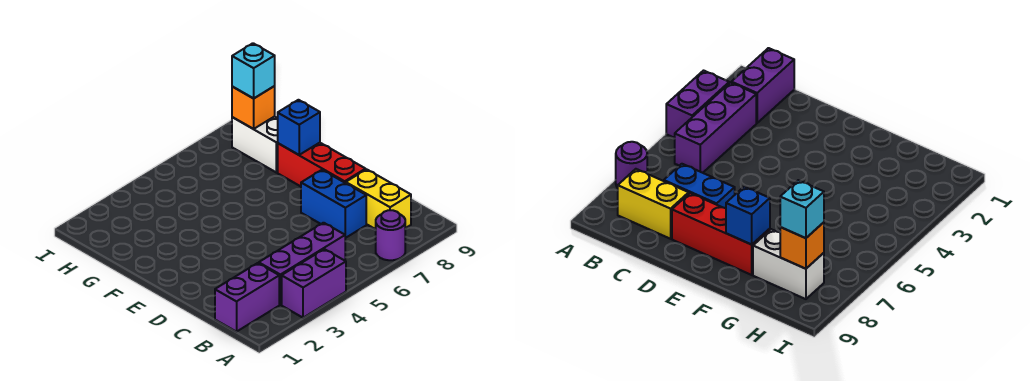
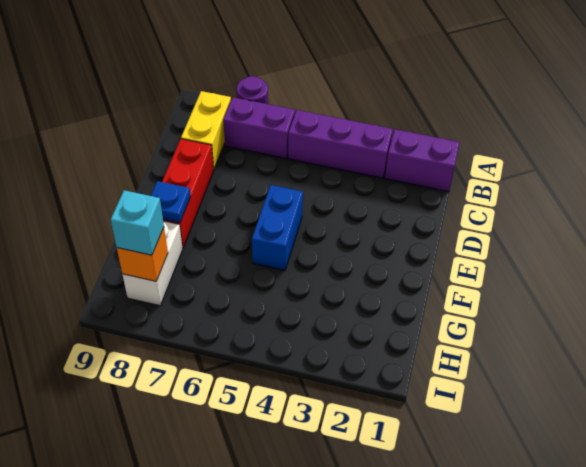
purple brick A3:A4 level 1 -> purple brick B6:B7 level 1
blue brick C7:D7 level 1 -> blue brick E5:F5 level 1
blue brick F8 level 2 -> blue plate F8 level 2

